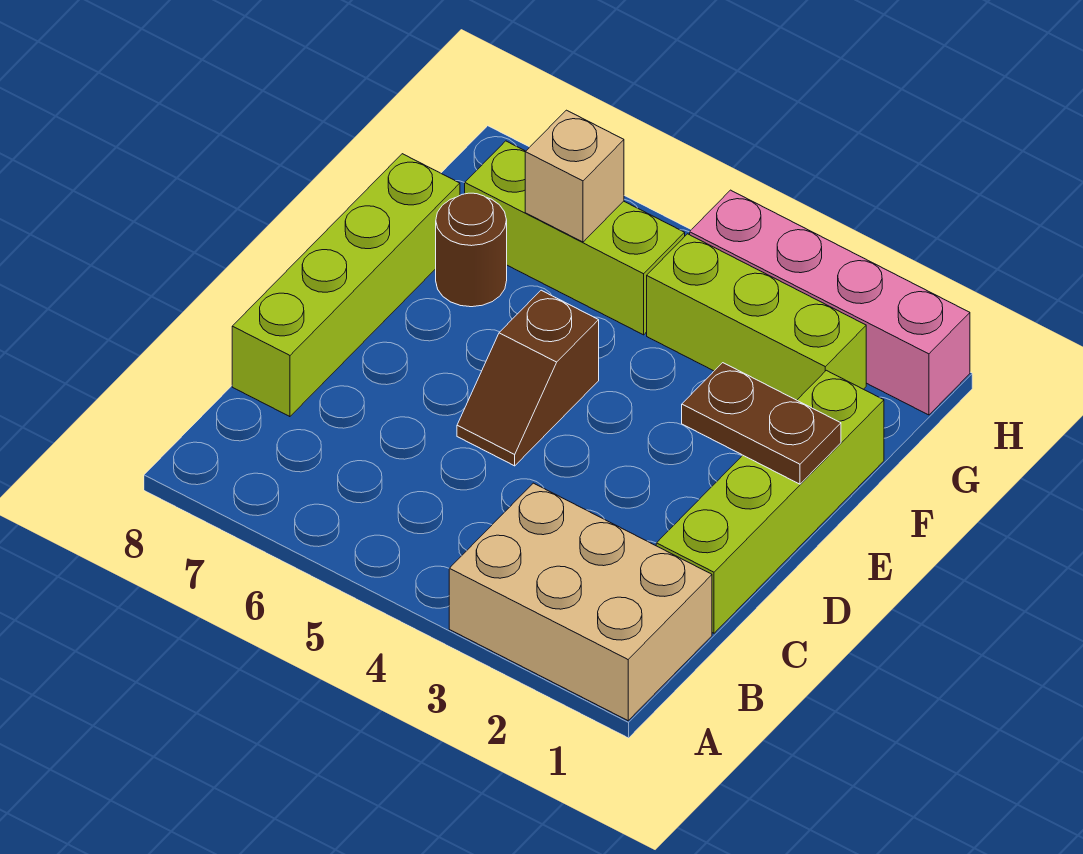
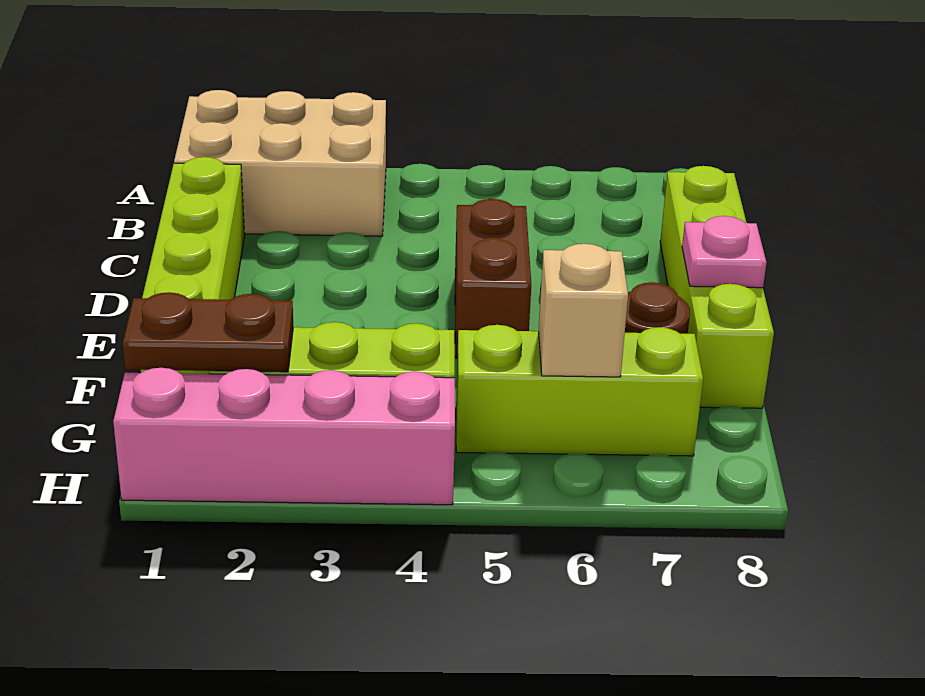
brown slope D5:E5 level 1 top E -> brown brick D5:E5 level 1
brown plate E1:E2 level 2 -> brown plate G1:G2 level 2
none -> pink plate E8 level 2

